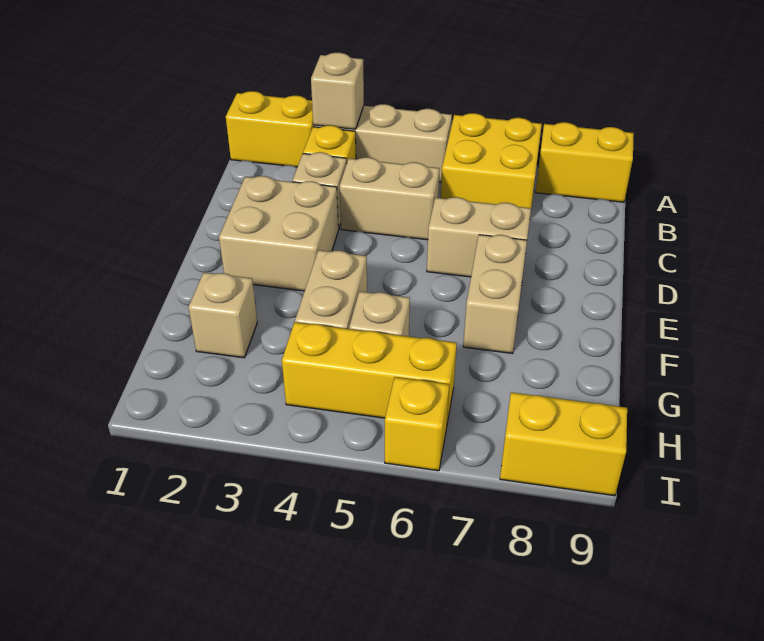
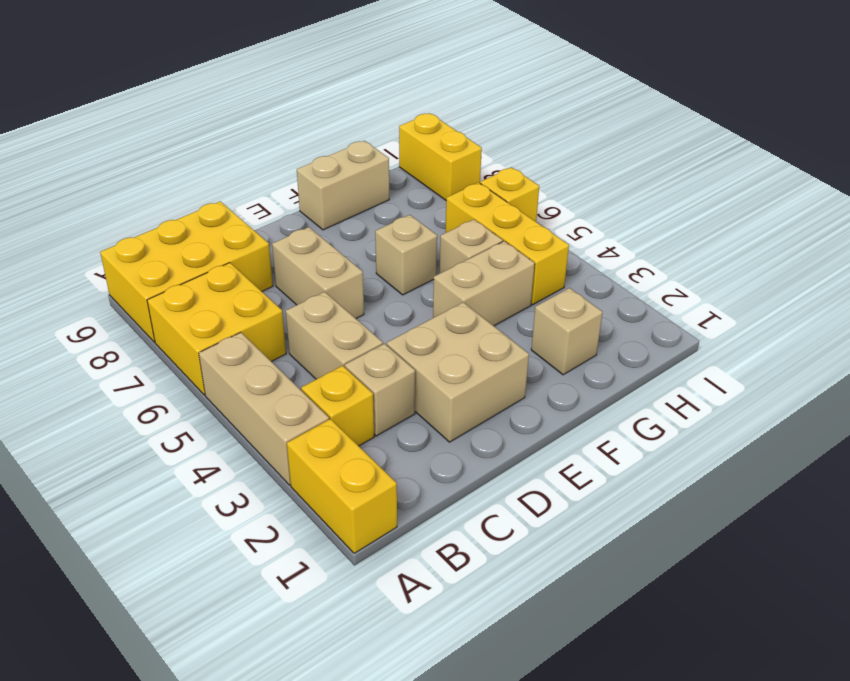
tan brick A3 level 2 -> tan brick F6 level 1
yellow brick A8:A9 level 1 -> yellow brick A8:C9 level 1
tan brick E7:F7 level 1 -> tan brick F9:G9 level 1

